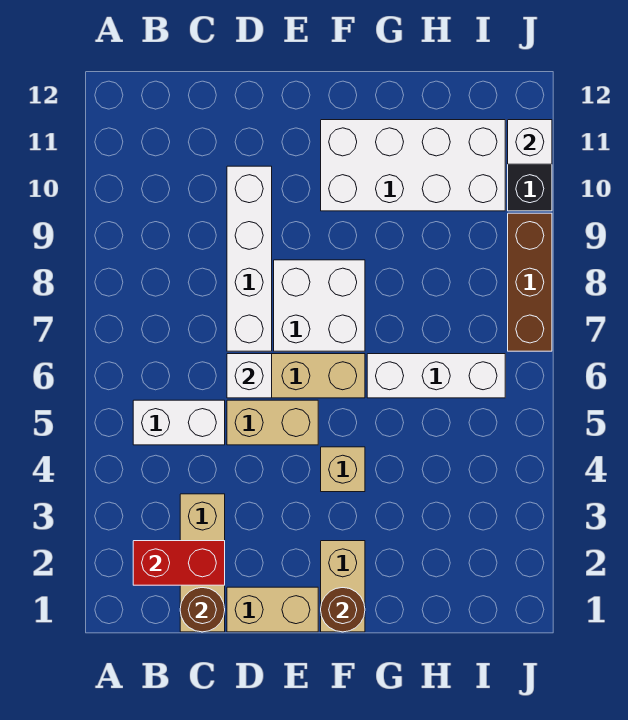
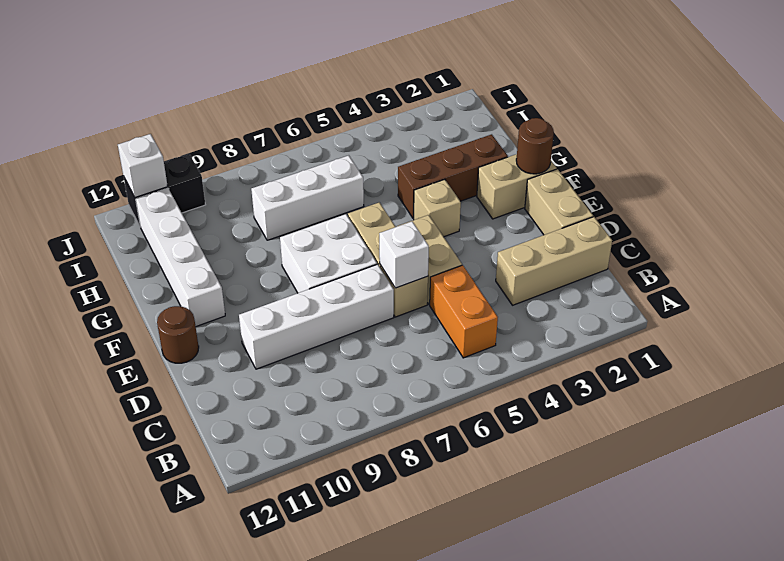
red brick B2:C2 level 2 -> none
white brick B5:C5 level 1 -> orange brick B5:C5 level 1
brown round brick C1 level 2 -> brown round brick E12 level 1
white brick F10:I11 level 1 -> white brick F11:I11 level 1
white brick G6:I6 level 1 -> white brick H6:H8 level 1
brown brick J7:J9 level 1 -> brown brick G2:G4 level 1

